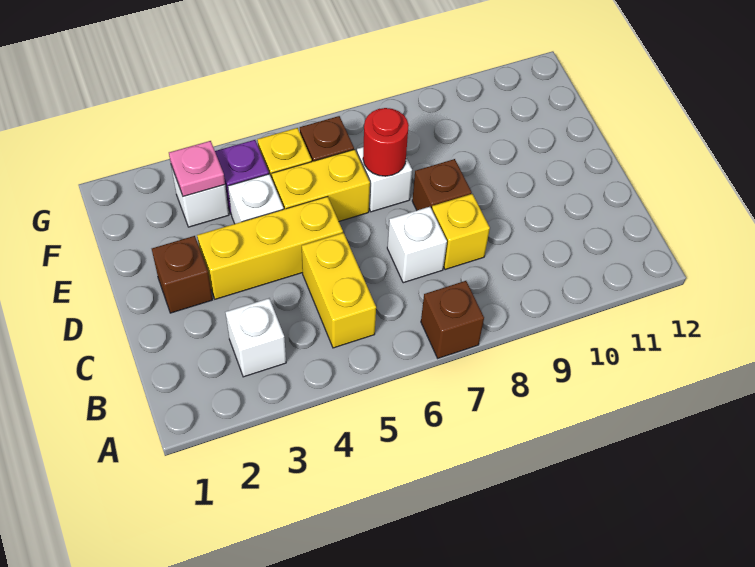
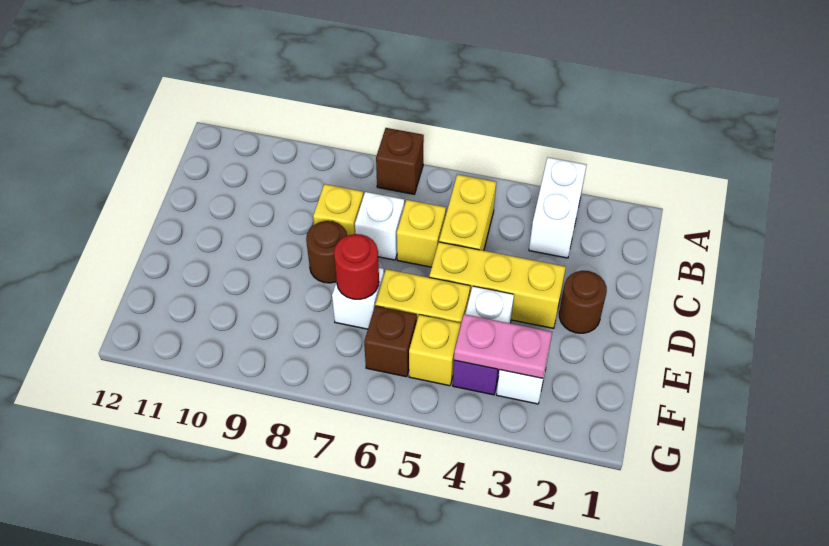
white brick B3 level 1 -> white brick A3:B3 level 1
none -> yellow brick C6 level 1
brown brick D2 level 1 -> brown round brick D2 level 1
brown brick D8 level 1 -> brown round brick D8 level 1
pink plate F3 level 2 -> pink plate F3:F4 level 2

